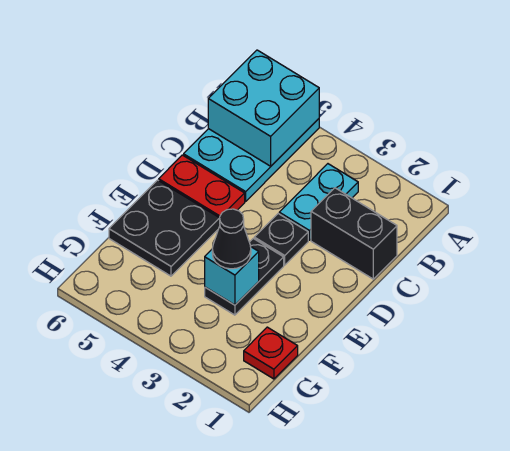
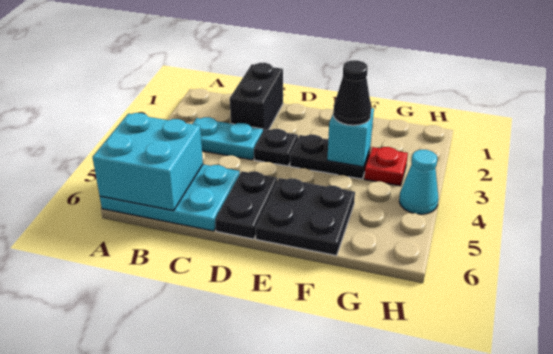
red plate D5:D6 level 1 -> black plate D5:D6 level 1
red plate G1 level 1 -> red plate G3 level 1
none -> cyan cone H4 level 1

